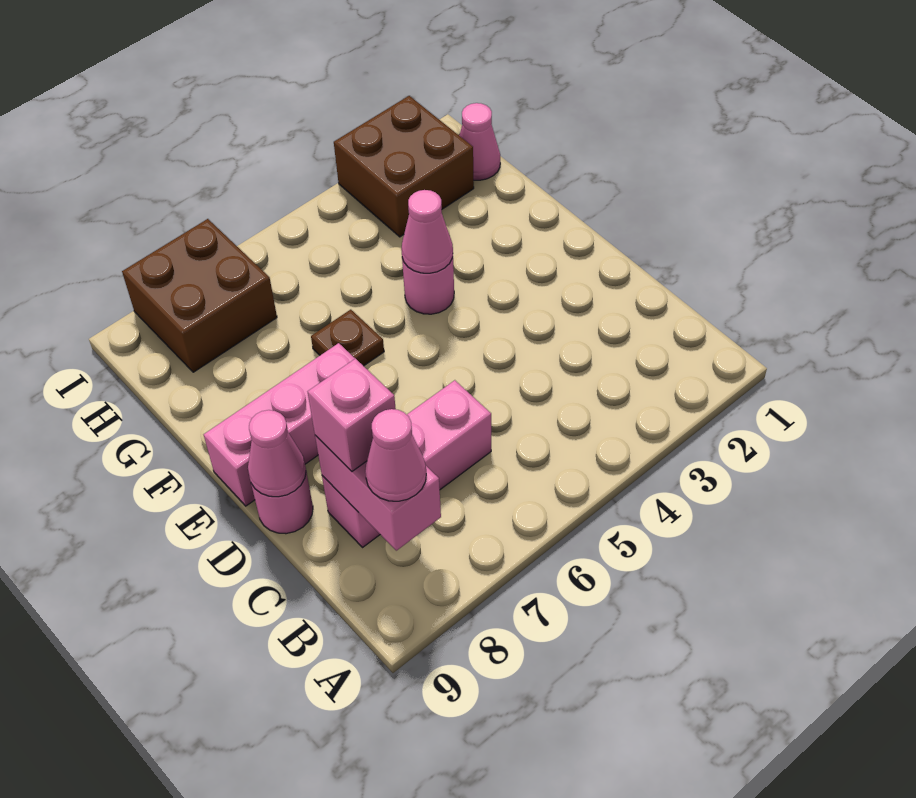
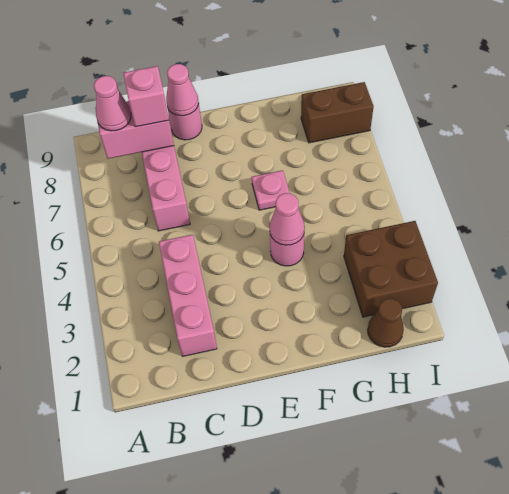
pink brick E7:E9 level 1 -> pink brick C2:C4 level 1
brown plate F6 level 1 -> pink plate F6 level 1
pink cone H1 level 1 -> brown cone H1 level 1
brown brick H7:I8 level 1 -> brown brick H8:I8 level 1

